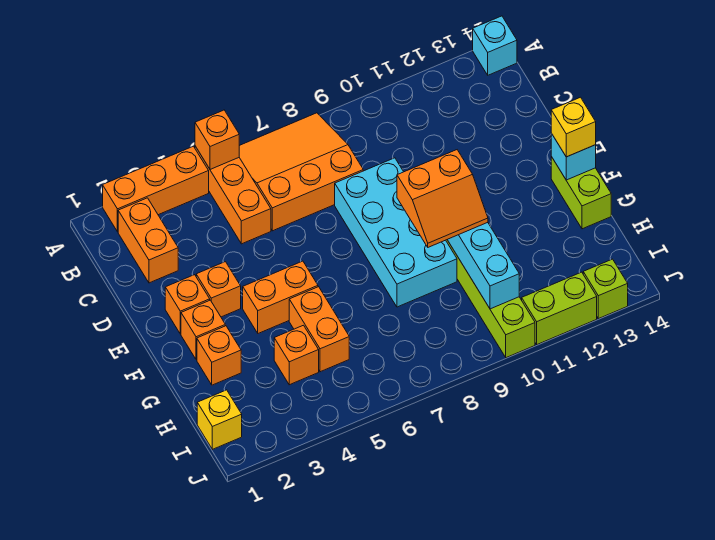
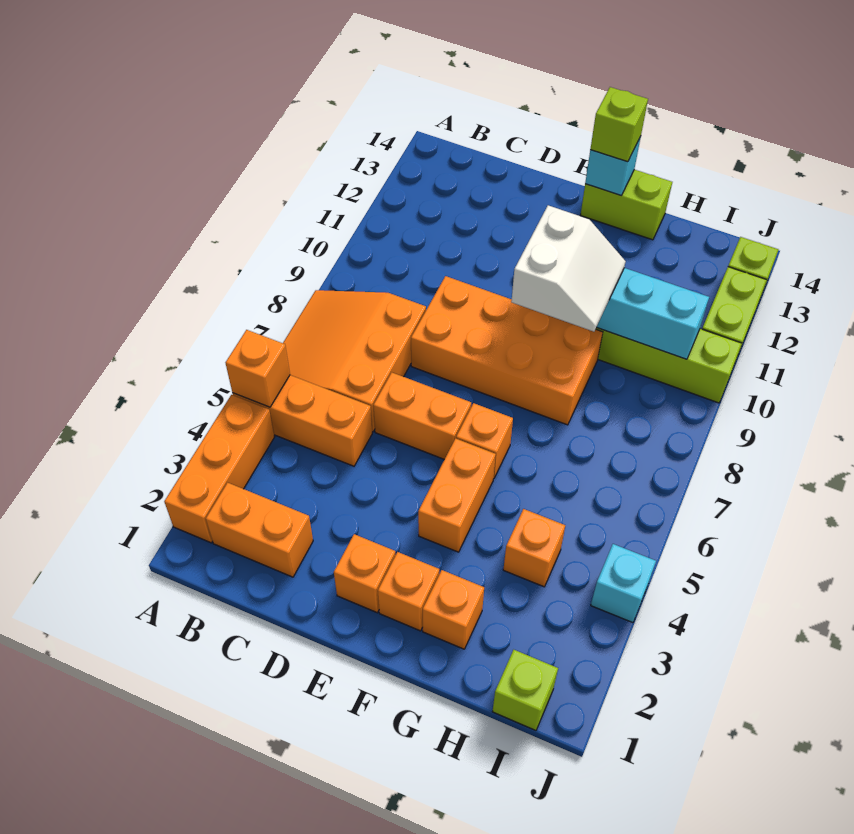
cyan brick A14 level 1 -> cyan brick J4 level 1
cyan brick D8:G9 level 1 -> orange brick D8:G9 level 1
orange brick E3 level 1 -> orange brick F6 level 1
orange slope F9:G10 level 3 top F -> white slope F9:G10 level 3 top F
yellow brick F14 level 3 -> lime brick F14 level 3
orange brick G5:H5 level 1 -> orange brick D6:E6 level 1
yellow brick I1 level 1 -> lime brick I1 level 1

